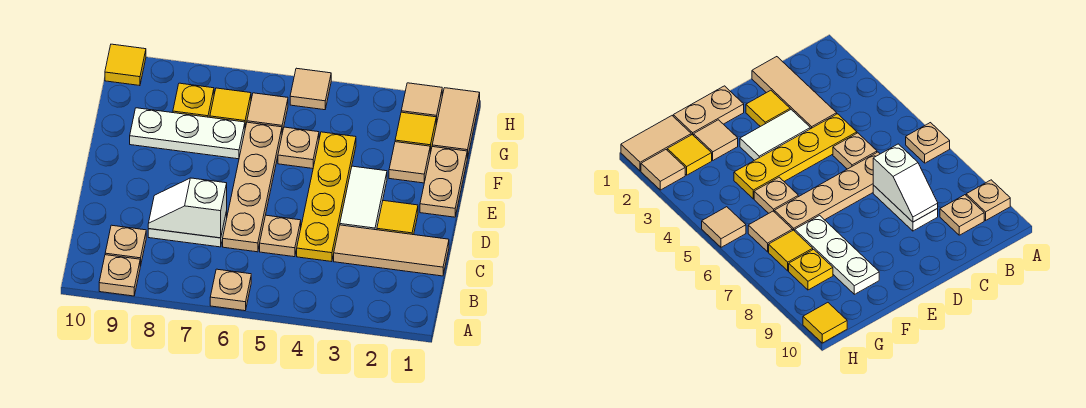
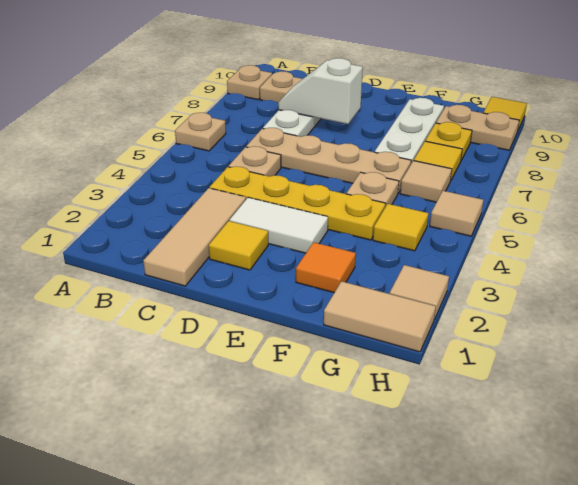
white slope C7:C8 level 2 top 7 -> white slope C8:D8 level 2 top D
tan plate E1:F1 level 1 -> tan plate G9:H9 level 1
tan tile F2 level 1 -> orange tile F2 level 1
yellow tile G2 level 1 -> yellow tile G4 level 1

